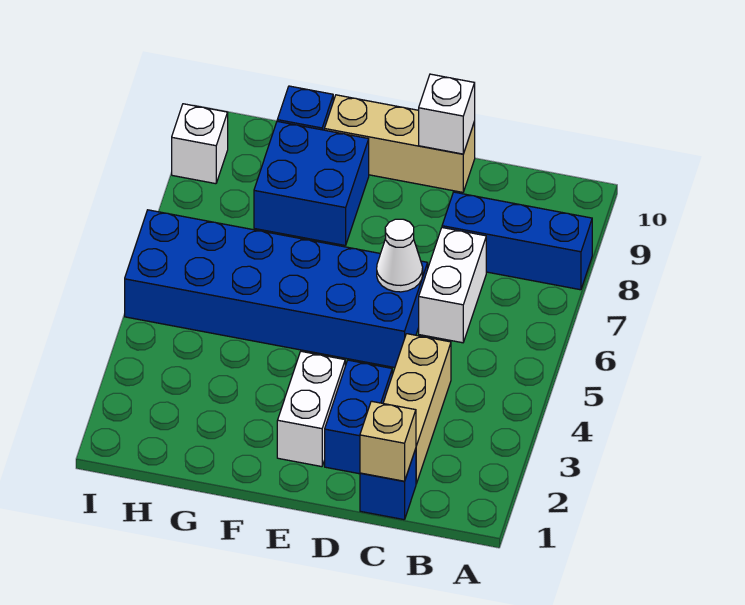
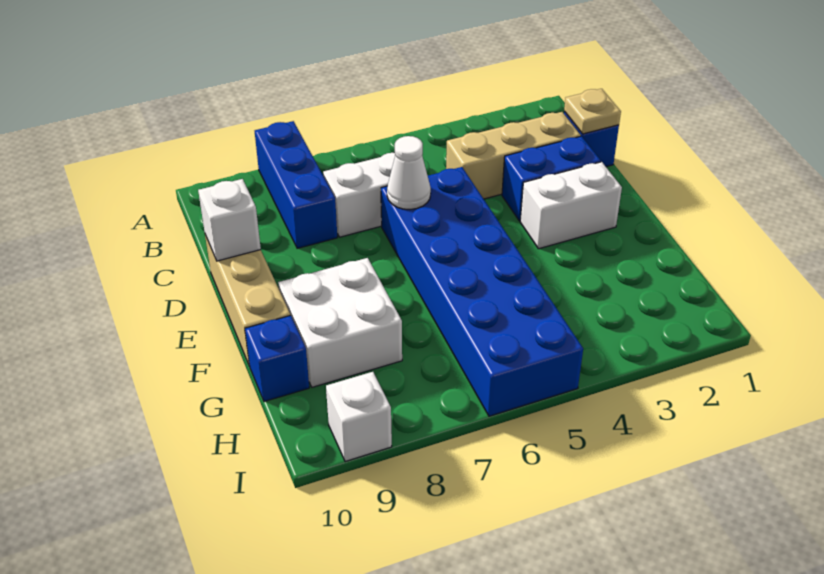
tan brick C1 level 2 -> tan plate C1 level 2
blue brick F8:G9 level 1 -> white brick F8:G9 level 1

